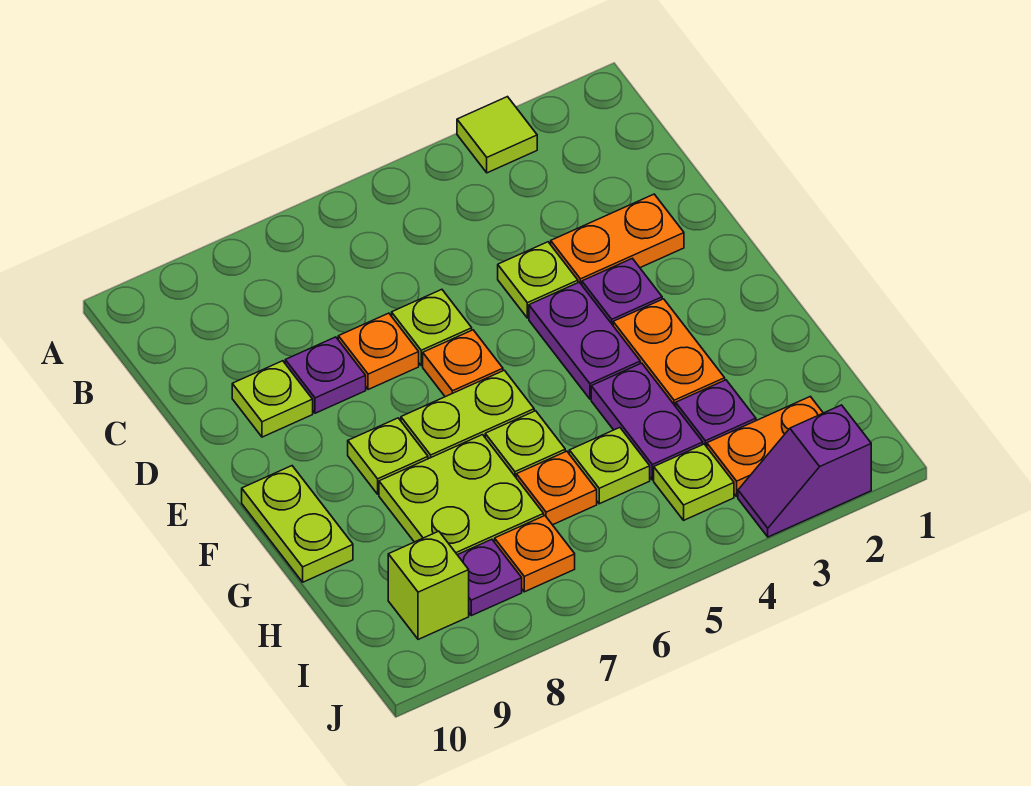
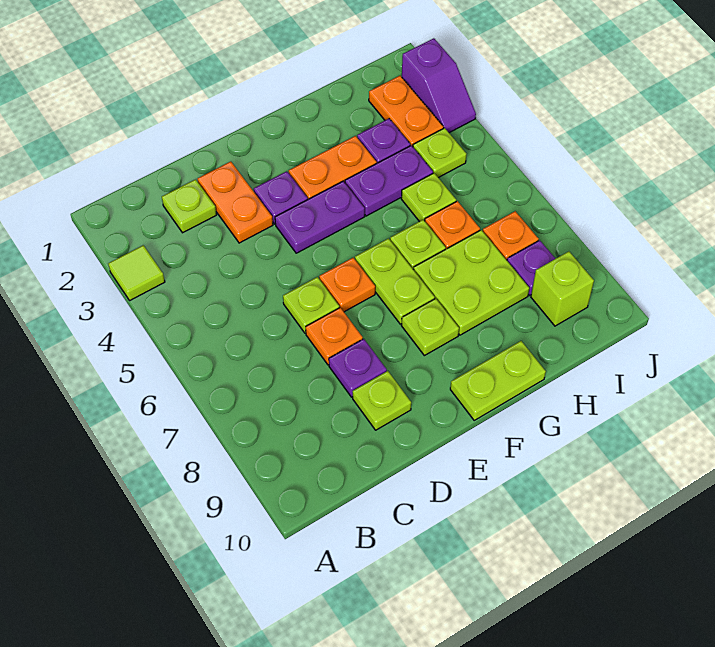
lime plate D4 level 1 -> lime plate C2 level 1

